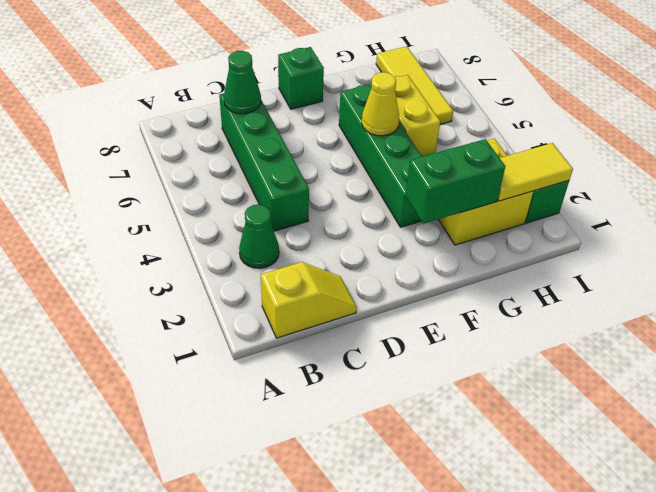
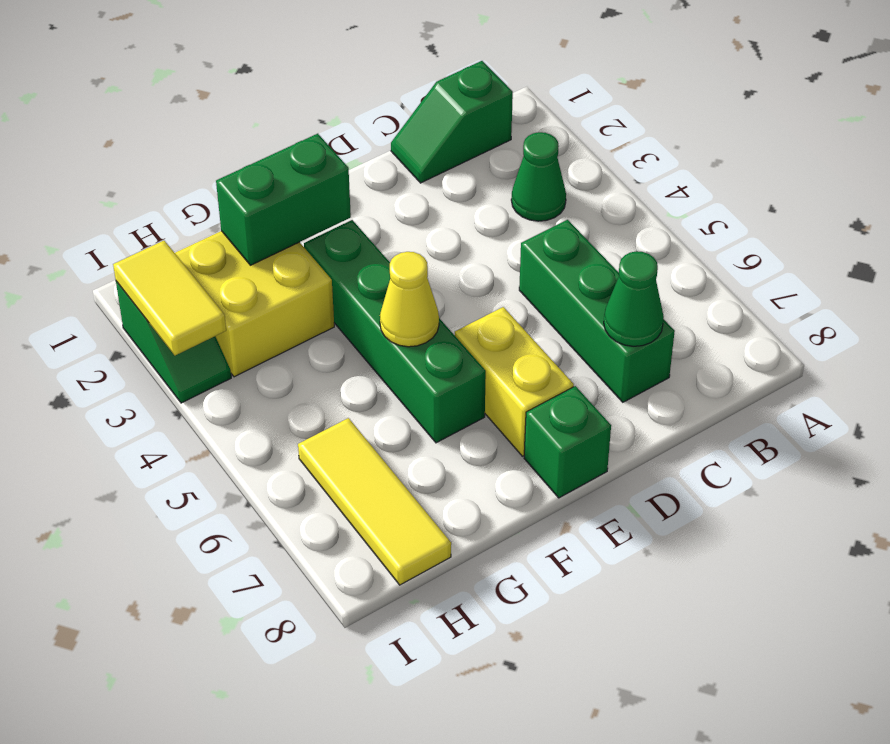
yellow slope B1:C1 level 1 top B -> green slope B1:C1 level 1 top B
green brick C4:C7 level 1 -> green brick C5:C7 level 1
yellow brick G5:G6 level 1 -> yellow brick E6:E7 level 1
yellow tile H2:I2 level 2 -> yellow tile I2:I3 level 2

